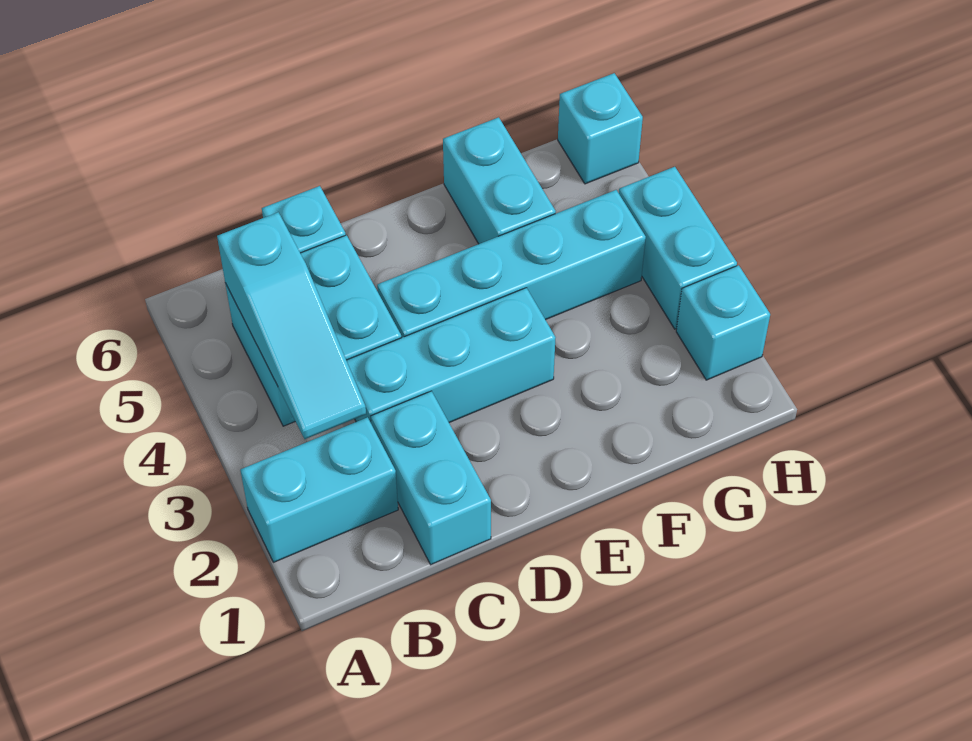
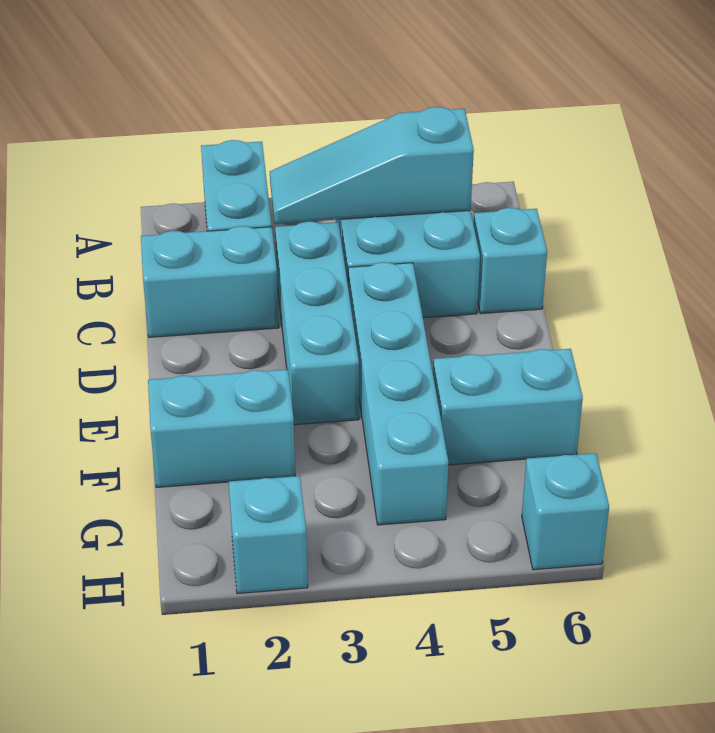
cyan brick H3:H4 level 1 -> cyan brick F1:F2 level 1

